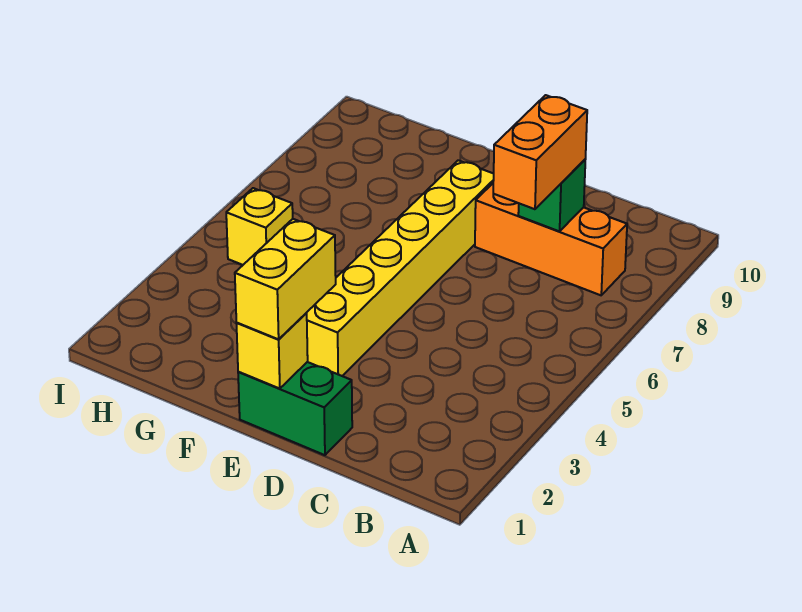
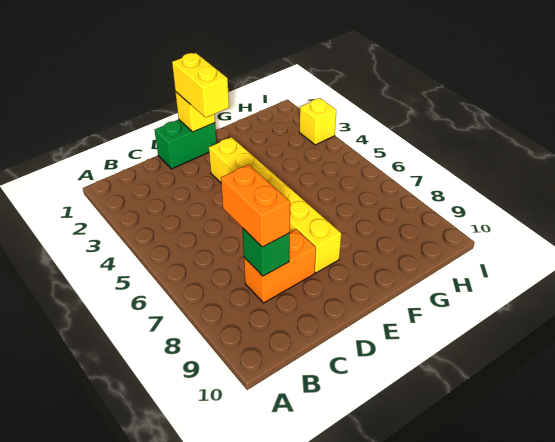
orange brick B8:D8 level 1 -> orange brick C8:D8 level 1
yellow brick H5 level 1 -> yellow brick I3 level 1

